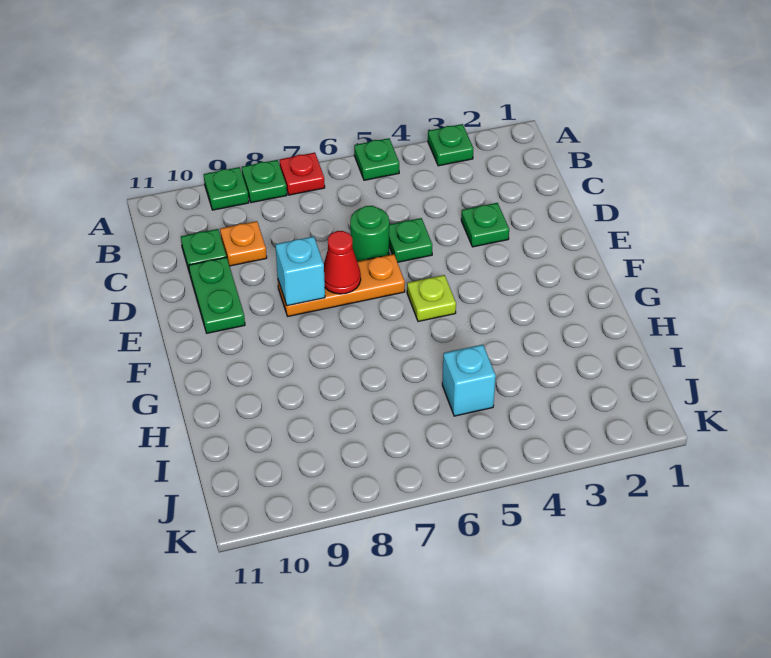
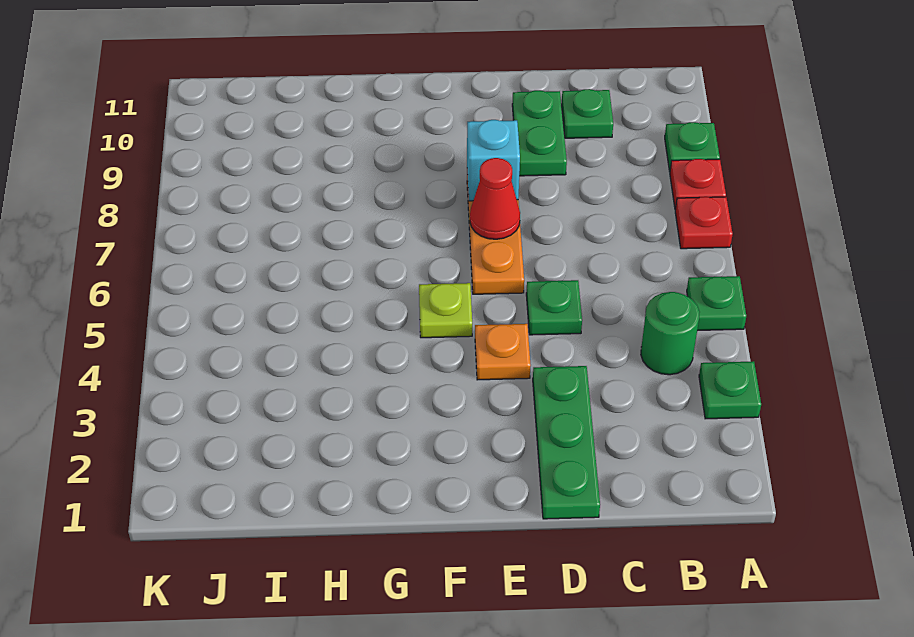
green plate A8 level 1 -> red plate A8 level 1
orange plate C9 level 1 -> orange plate E4 level 1
green plate D3 level 1 -> green plate D1:D3 level 1
green round brick D6 level 1 -> green round brick B4 level 1
green plate D10:E10 level 1 -> green plate D9:D10 level 1
cyan brick I5 level 1 -> none

